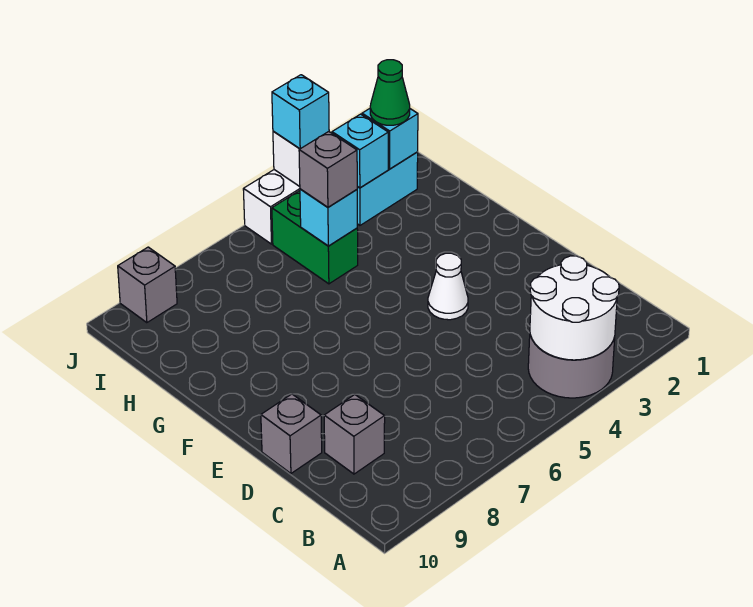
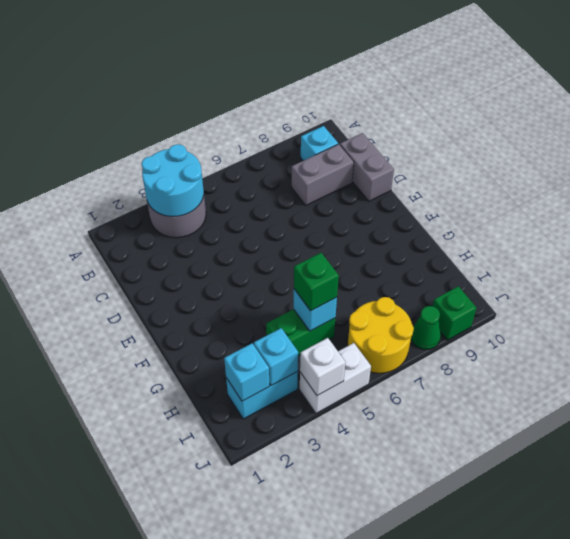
white round brick A3:B4 level 2 -> cyan round brick A3:B4 level 2
grey brick C9 level 1 -> grey brick C8:C9 level 1
grey brick D10 level 1 -> grey brick C10:D10 level 1
white cone E4 level 1 -> none
green brick H5:I5 level 1 -> green brick H4:H5 level 1
grey brick H5 level 3 -> green brick H5 level 3
green cone I2 level 3 -> green cone J8 level 1
none -> yellow round brick I6:J7 level 1
cyan brick J4 level 3 -> cyan brick B9 level 1
grey brick J9 level 1 -> green brick J9 level 1

